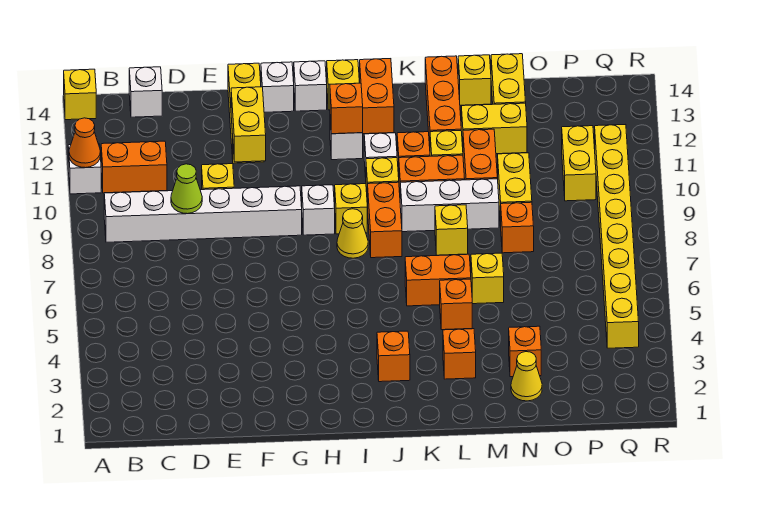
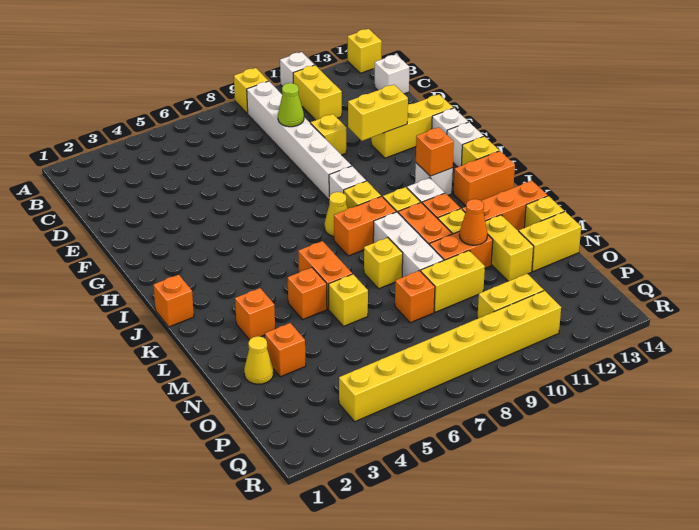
none -> yellow brick A9 level 1
orange cone A11 level 2 -> orange cone M11 level 2
orange brick B11:C11 level 1 -> yellow brick B11:C11 level 1
orange brick J3 level 1 -> orange brick J1 level 1

